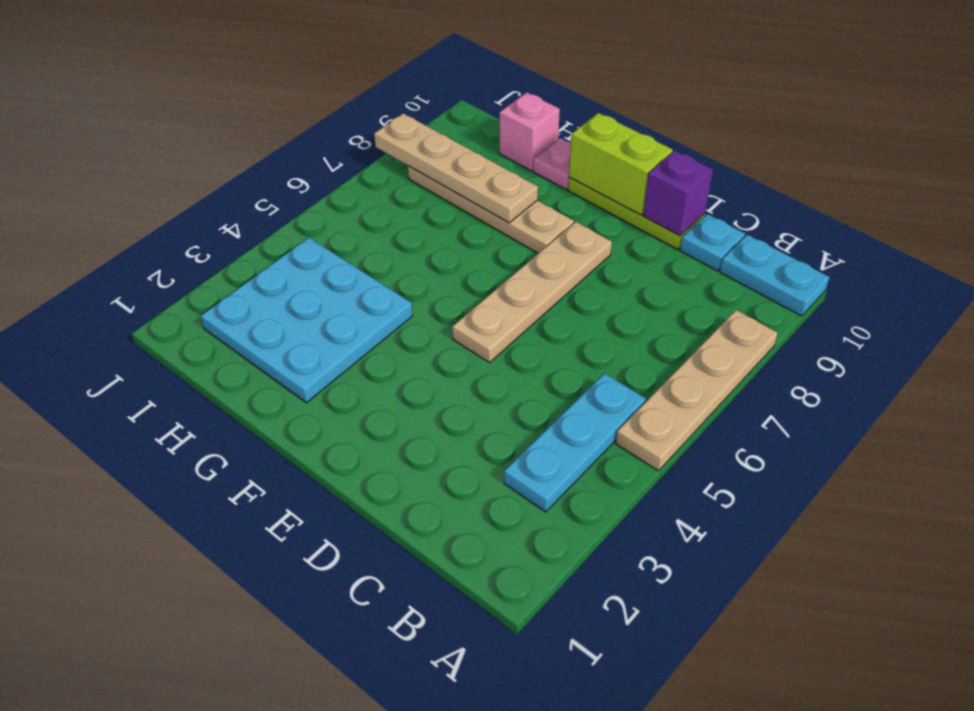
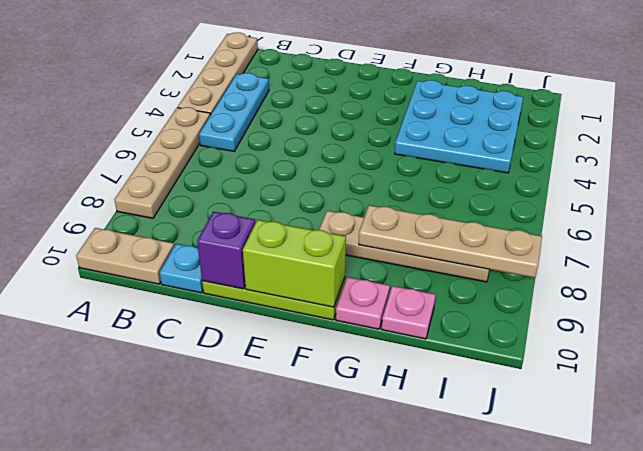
cyan plate A10:B10 level 1 -> tan plate A10:B10 level 1
tan plate E5:E8 level 1 -> tan plate A1:A4 level 1
pink brick H10 level 1 -> pink plate H10 level 1

